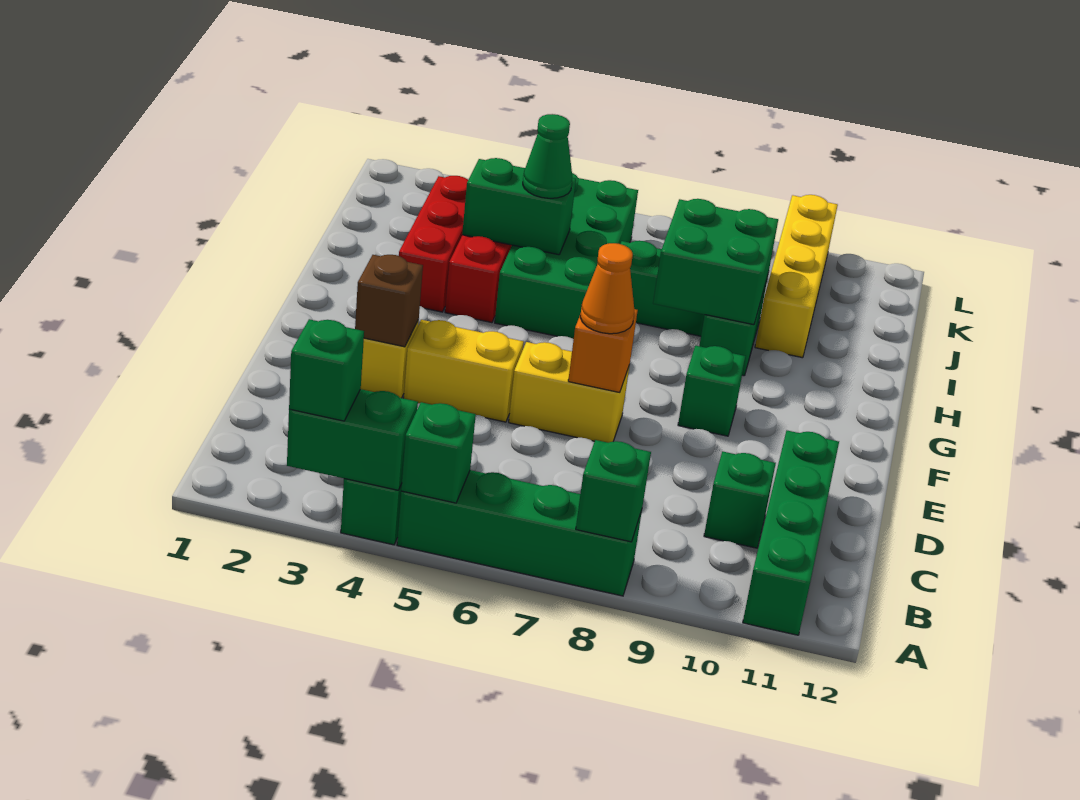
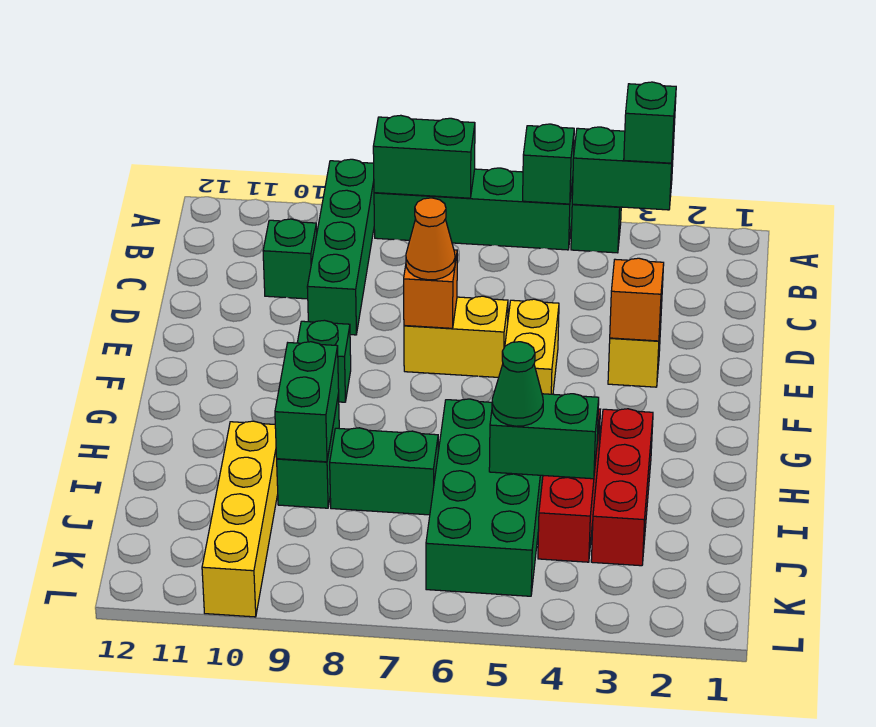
green brick A8 level 2 -> green brick A7:A8 level 2
green brick A11:D11 level 1 -> green brick A9:D9 level 1
brown brick E3 level 2 -> orange brick E3 level 2
yellow brick E4:E5 level 1 -> yellow brick E5:F5 level 1
green brick H8:I9 level 2 -> green brick H9:I9 level 2

